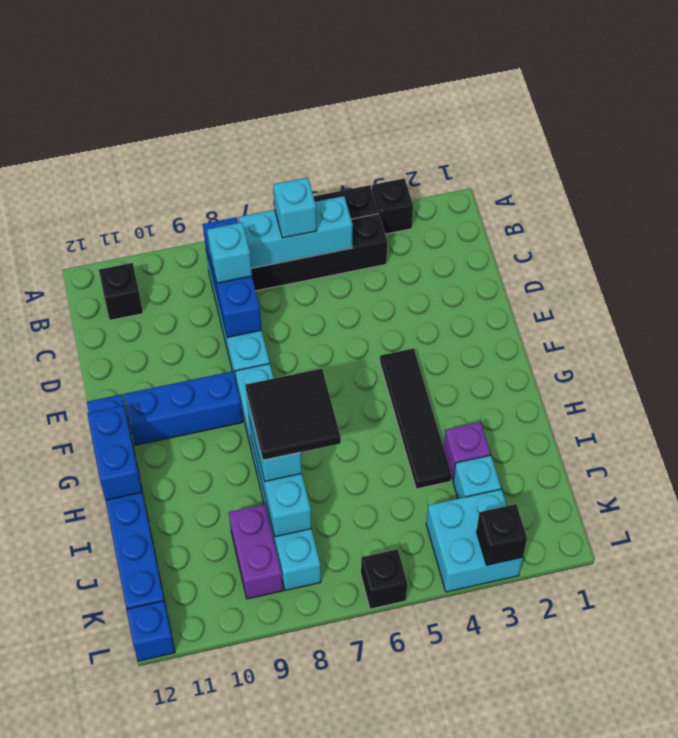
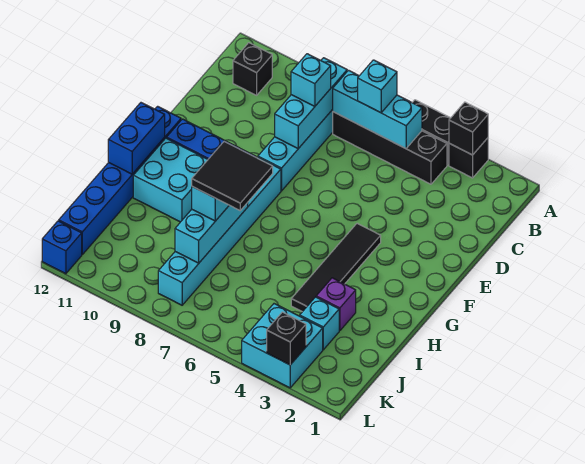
blue brick B8:D8 level 2 -> cyan brick B8:D8 level 2
none -> cyan brick G10:H11 level 1
purple brick J9:K9 level 1 -> none
black brick L6 level 1 -> black brick A3 level 2

